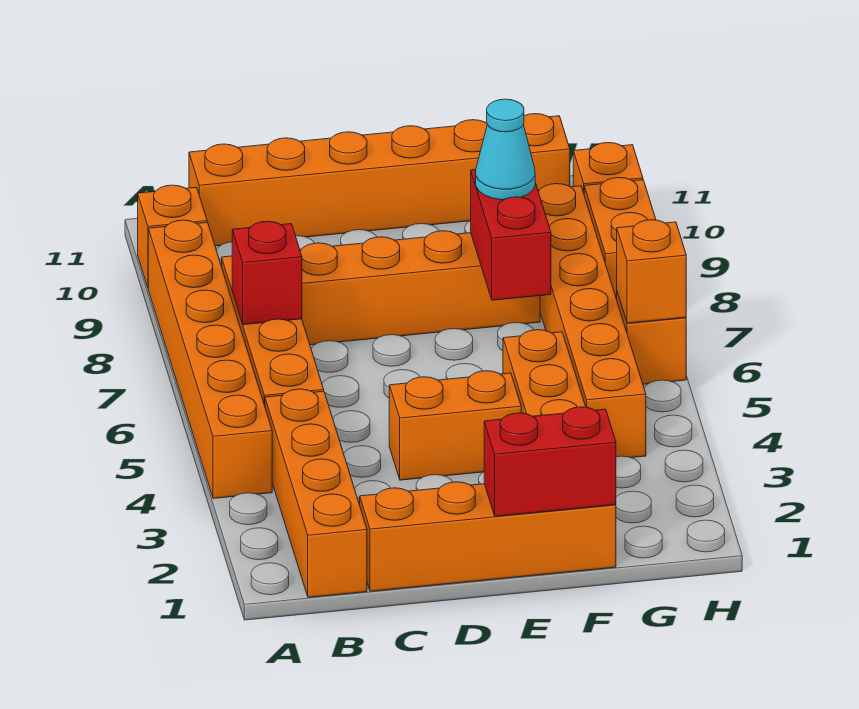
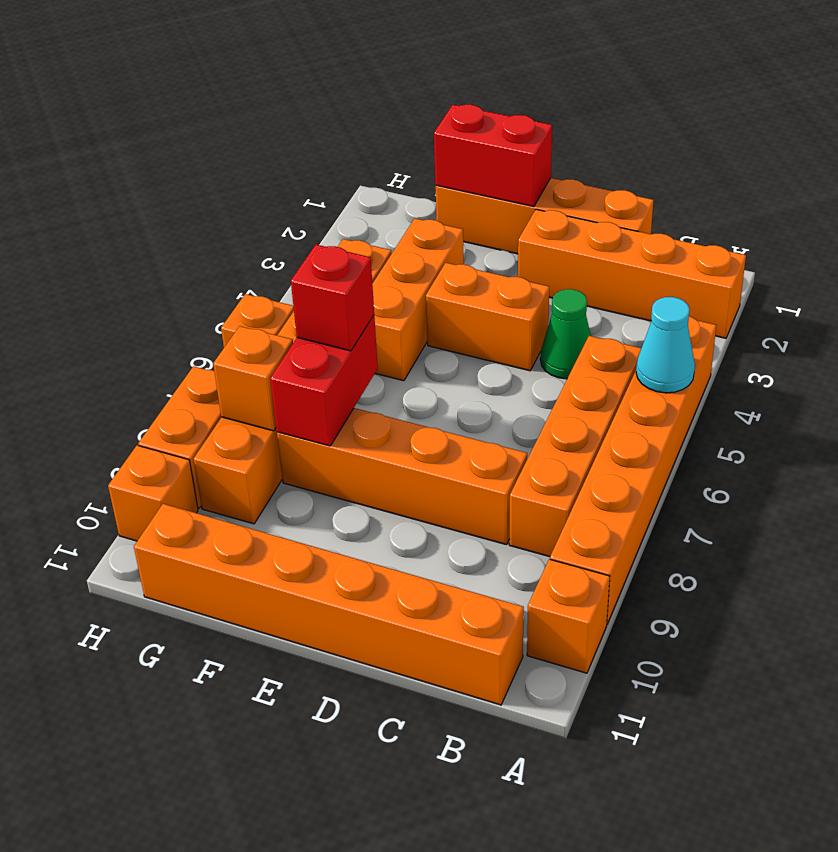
orange brick B1:B4 level 1 -> orange brick A2:D2 level 1
red brick B7 level 2 -> red brick F7 level 3
none -> green cone C4 level 1
cyan cone F8 level 3 -> cyan cone A5 level 2
orange brick H6 level 2 -> orange brick G8 level 2

